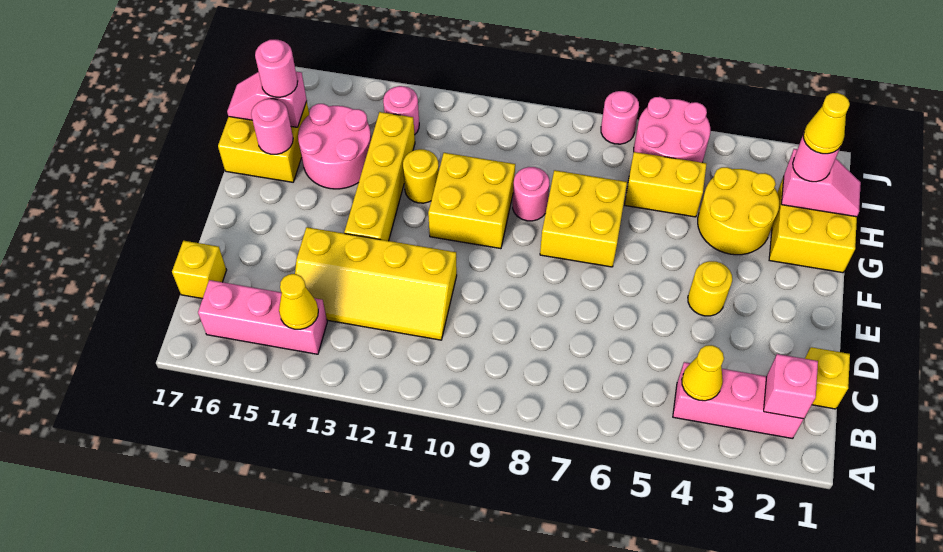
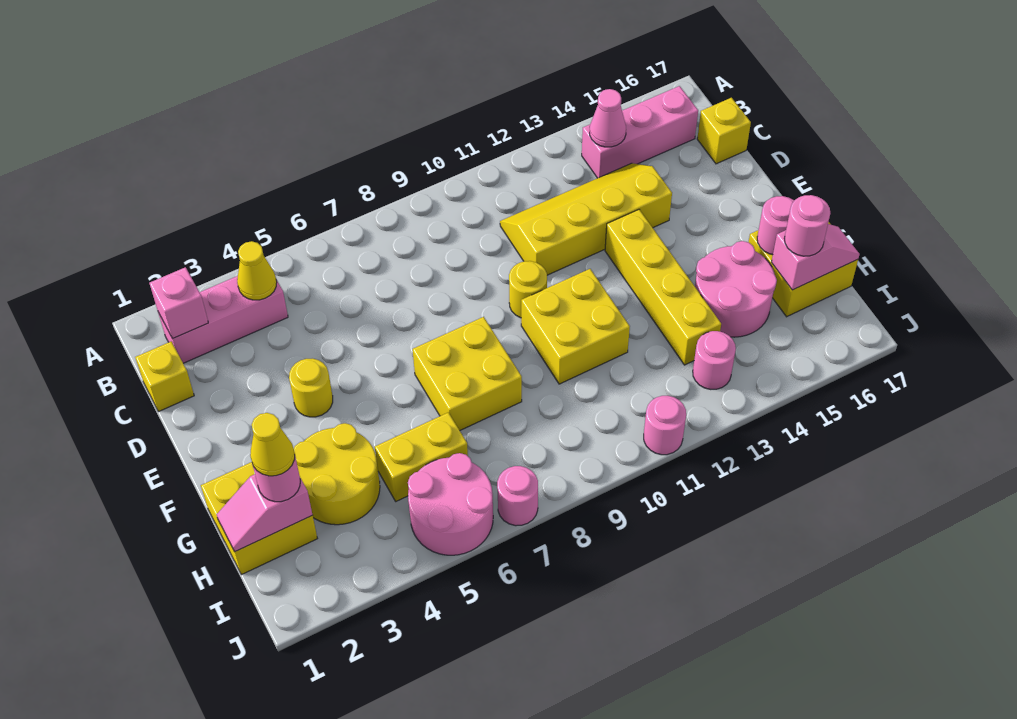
yellow cone B14 level 2 -> pink cone B14 level 2
pink round brick G9 level 1 -> pink round brick J11 level 1
yellow round brick G12 level 1 -> yellow round brick E10 level 1

